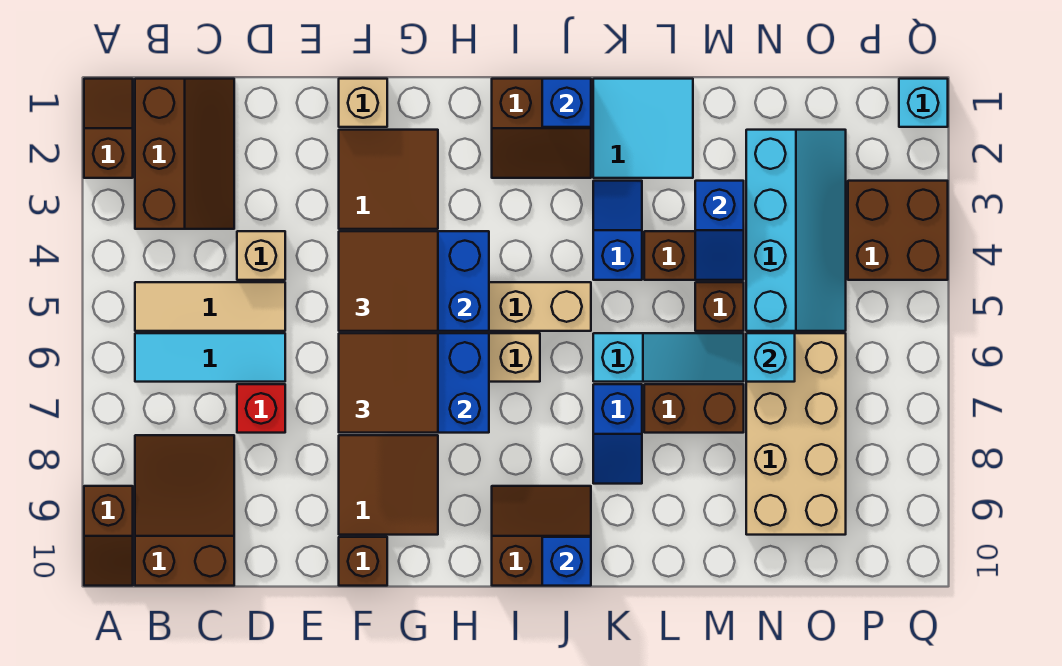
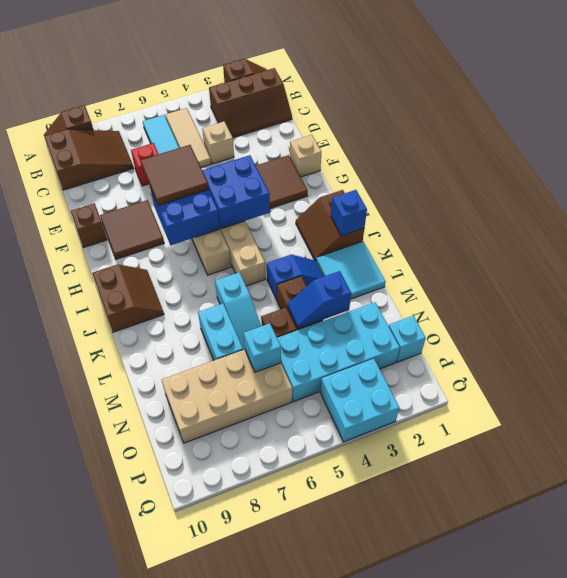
brown tile F4:G5 level 3 -> none
blue brick J10 level 2 -> none
blue slope K7:K8 level 1 top 7 -> none
brown brick L7:M7 level 1 -> cyan brick L7:M7 level 1
cyan slope N2:O5 level 1 top N -> cyan brick N2:O5 level 1
brown brick P3:Q4 level 1 -> cyan brick P3:Q4 level 1
cyan brick Q1 level 1 -> cyan brick O1 level 1

